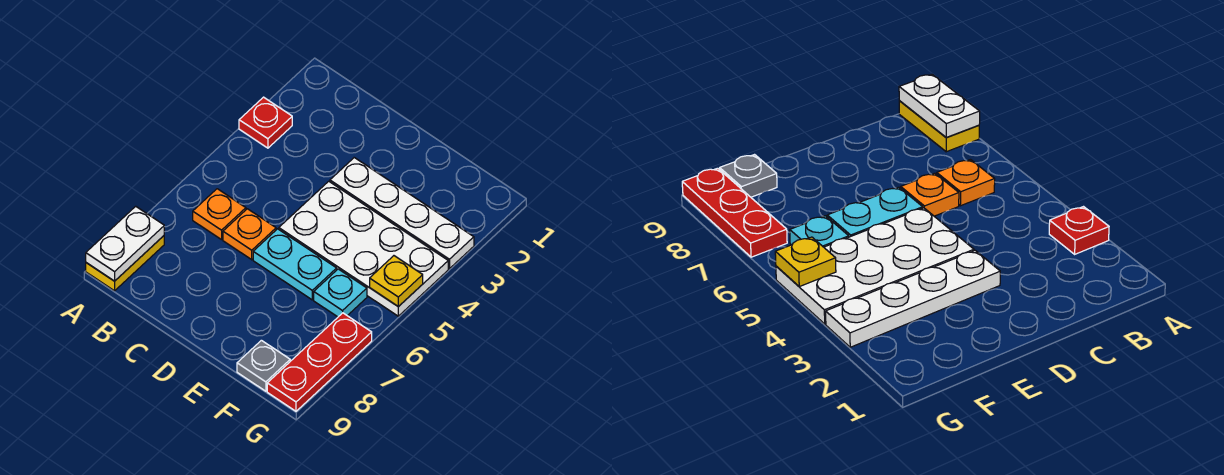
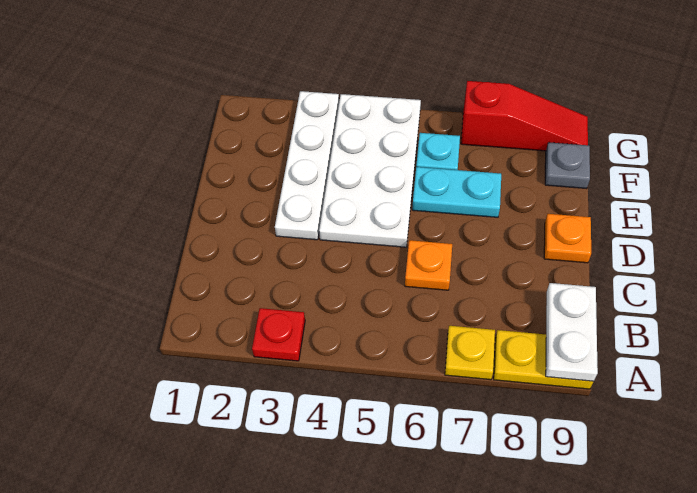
white plate A8:A9 level 2 -> white plate A9:B9 level 2
orange plate B6 level 1 -> orange plate D9 level 1
cyan plate D6:E6 level 1 -> cyan plate E6:E7 level 1
yellow plate G5 level 2 -> yellow plate A7 level 1
red plate G7:G9 level 1 -> red slope G7:G9 level 1 top 7

